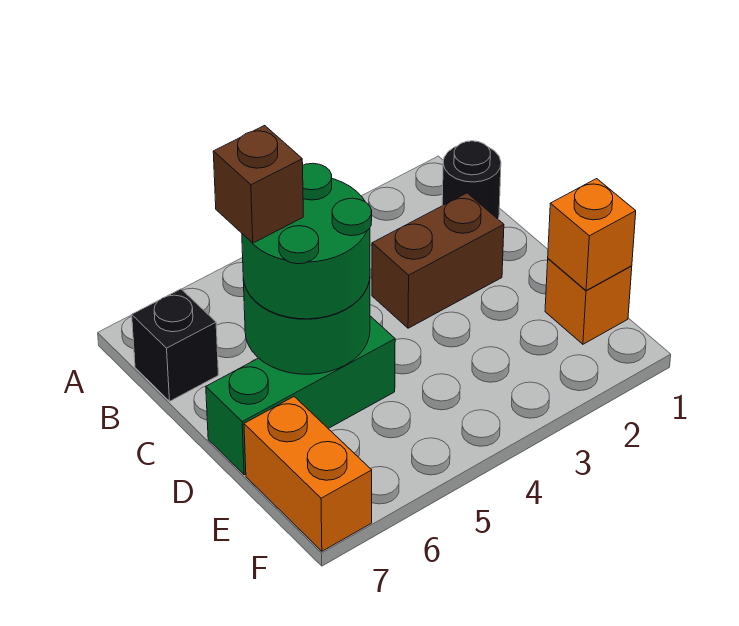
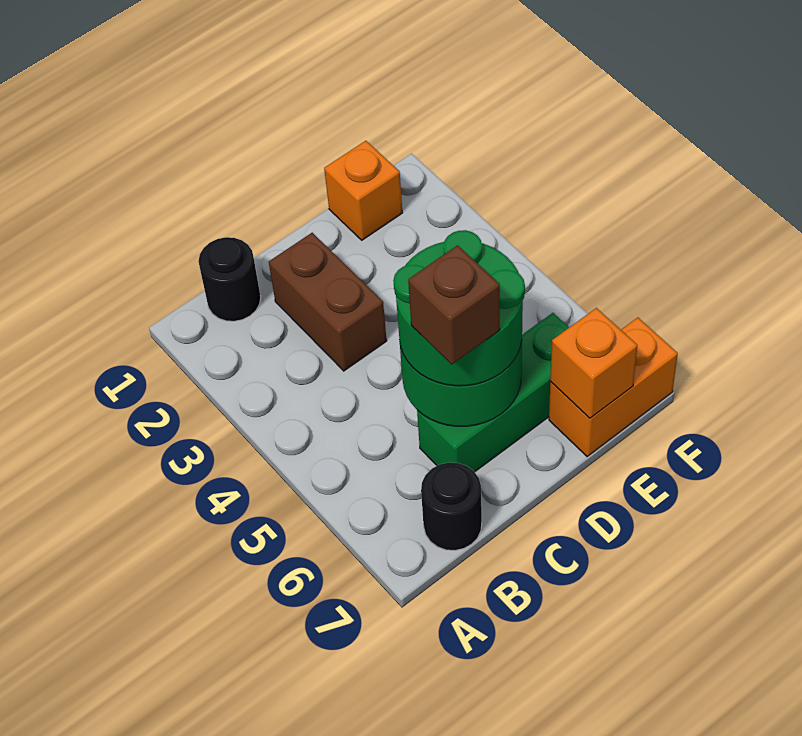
black brick B7 level 1 -> black round brick B7 level 1
green brick D5:D7 level 1 -> green brick C6:E6 level 1
orange brick E1 level 2 -> orange brick E7 level 2

